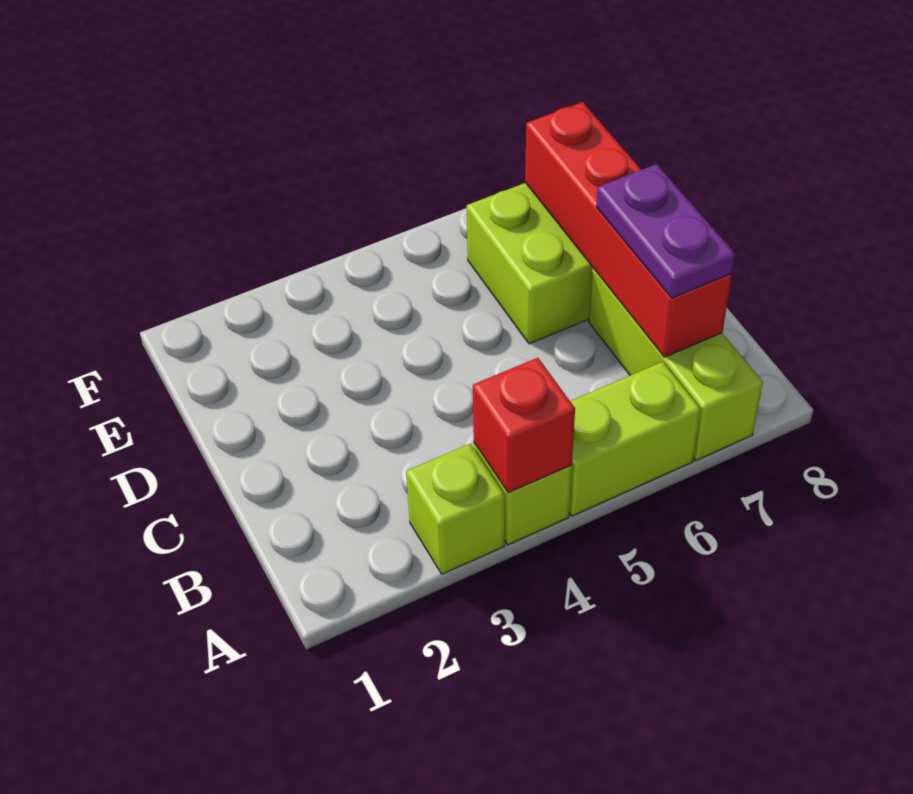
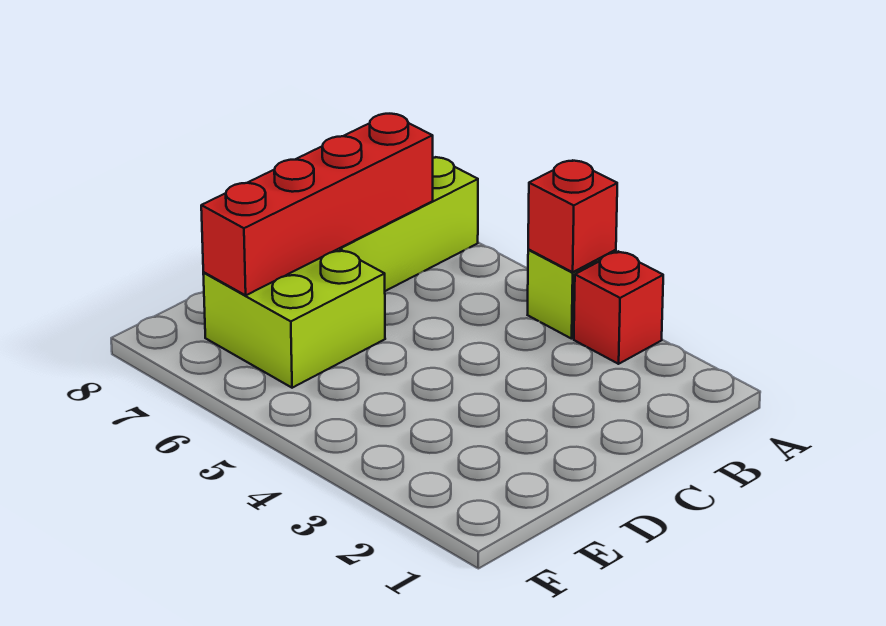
lime brick A3 level 1 -> red brick A3 level 1
lime brick A5:A6 level 1 -> none
purple plate B7:C7 level 3 -> none

